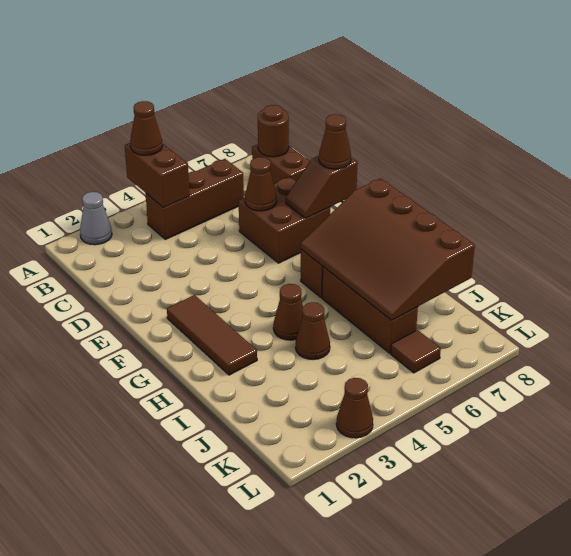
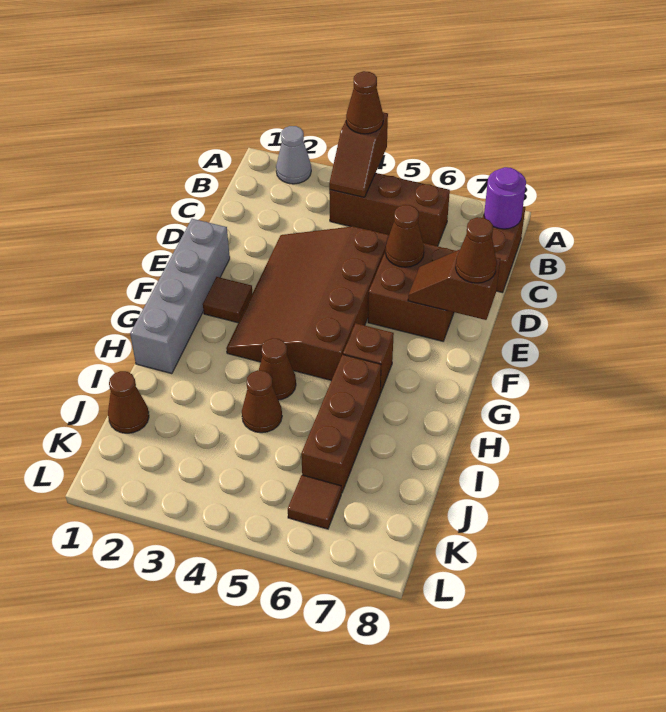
brown brick A4:B4 level 2 -> brown slope A4:B4 level 2 top A
brown round brick B8 level 2 -> purple round brick B8 level 2
none -> grey brick E1:H1 level 1
brown tile F2:H2 level 1 -> brown tile F2 level 1
brown slope G6:J8 level 2 top 8 -> brown slope D3:G5 level 1 top 5
brown cone L3 level 1 -> brown cone J1 level 1

